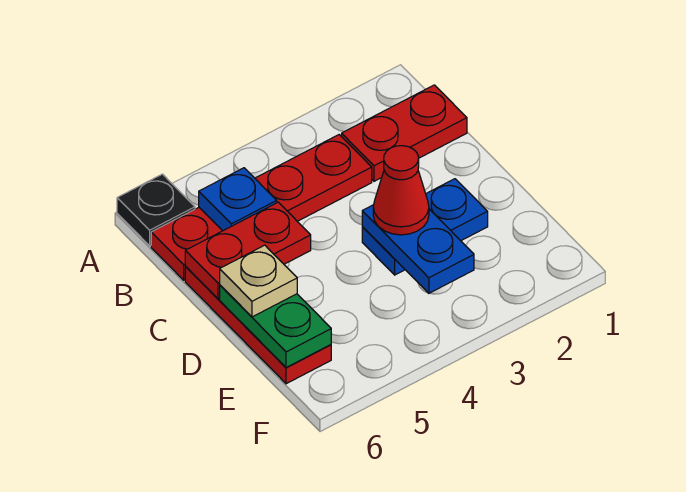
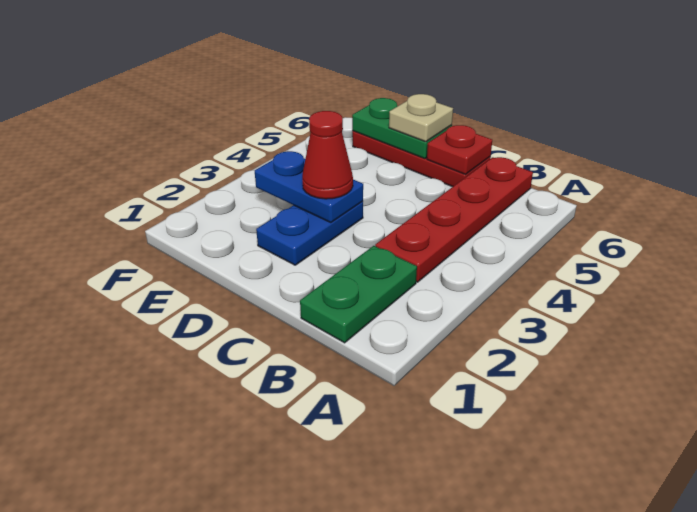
black plate A6 level 1 -> none
red plate B1:B2 level 1 -> green plate B1:B2 level 1
blue plate B5 level 2 -> none
red plate C5:C6 level 2 -> red plate C6 level 2

